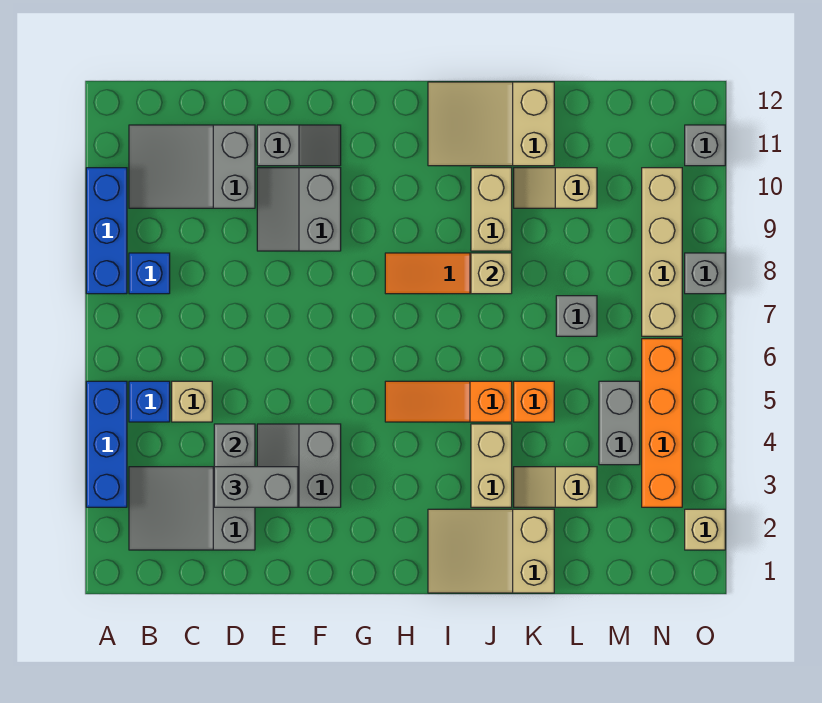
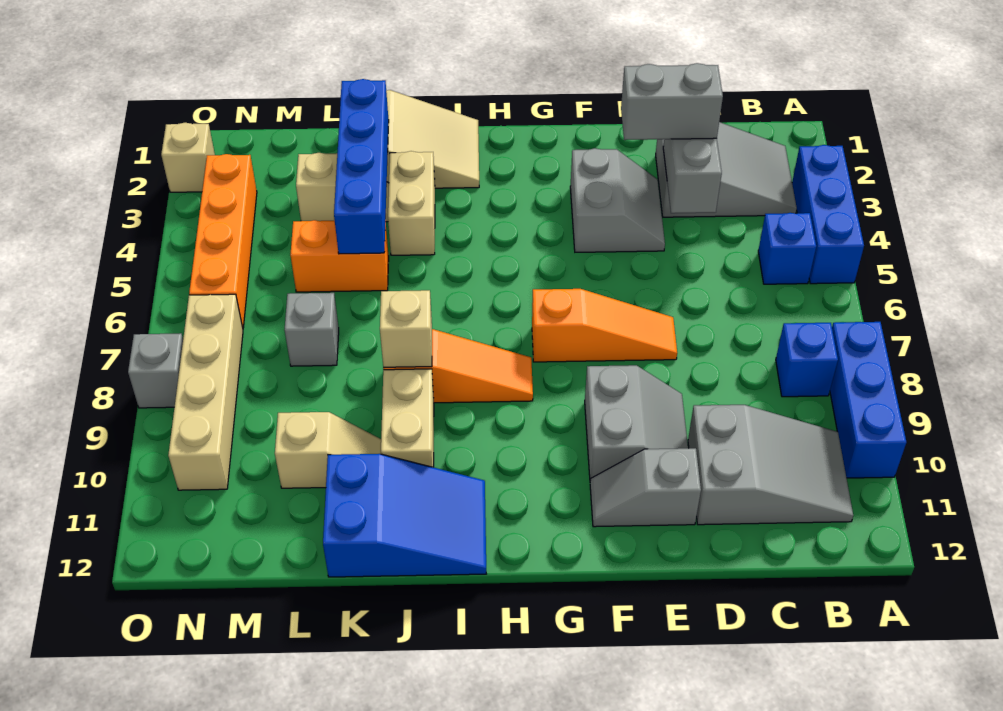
tan brick C5 level 1 -> none
orange slope H5:J5 level 1 top J -> orange slope E7:G7 level 1 top G
tan slope I11:K12 level 1 top K -> blue slope I11:K12 level 1 top K
none -> blue brick K2:K5 level 2
orange brick K5 level 1 -> orange brick K5:L5 level 1
grey brick M4:M5 level 1 -> none
grey brick O11 level 1 -> none

